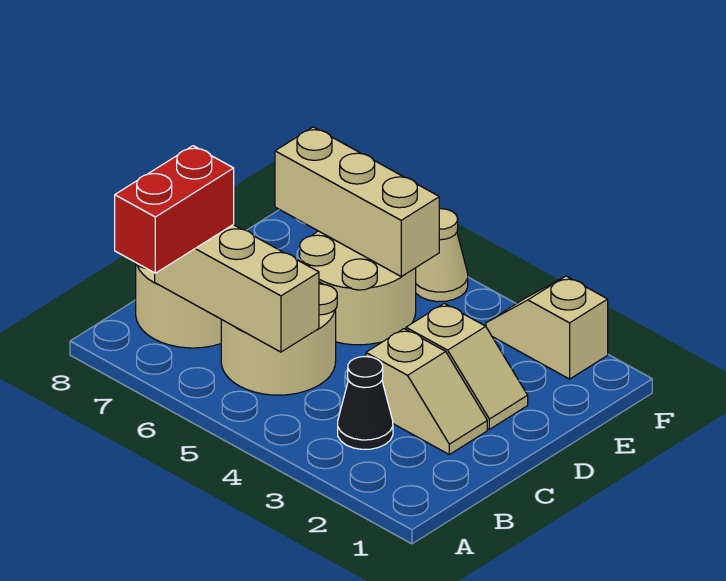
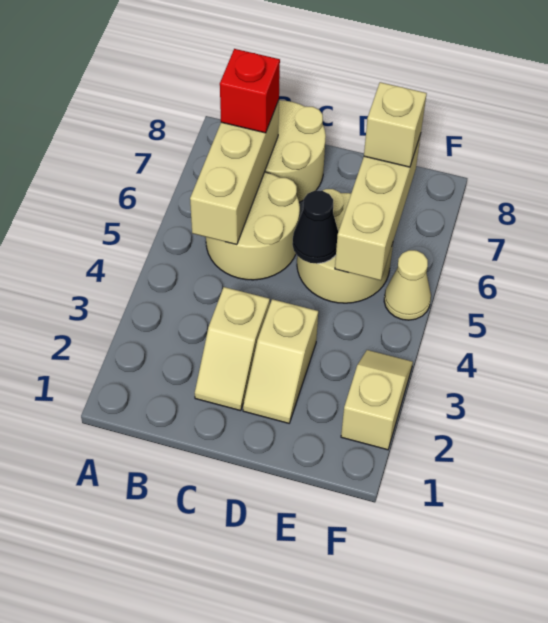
red brick A7:B7 level 3 -> red brick B7 level 3
black cone B3 level 1 -> black cone D5 level 2
none -> tan brick E7 level 3

